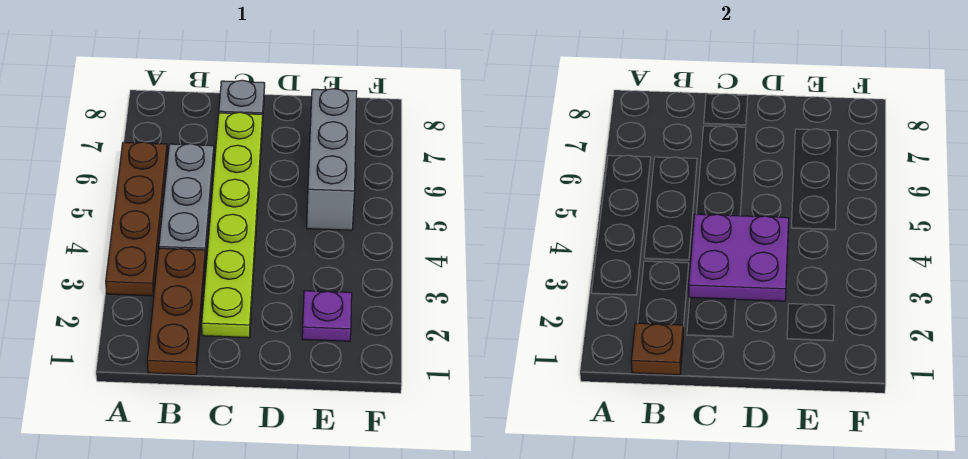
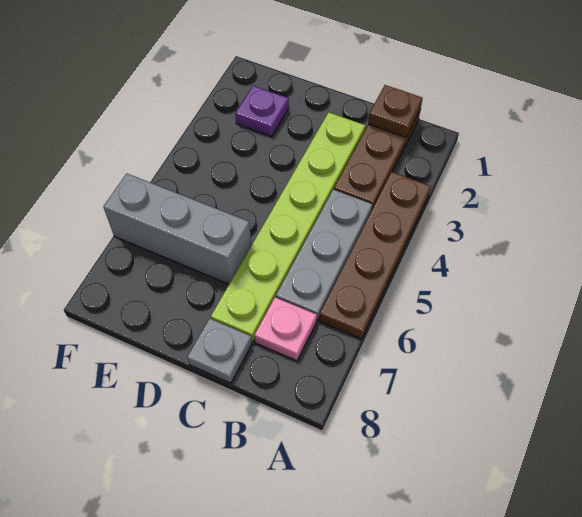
none -> pink plate B7 level 1
purple plate C3:D4 level 2 -> none
grey brick E5:E7 level 1 -> grey brick D6:F6 level 1

